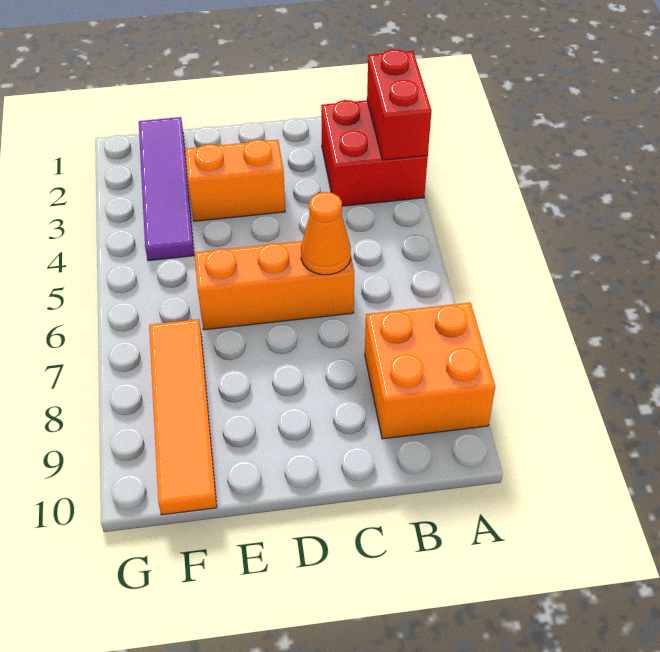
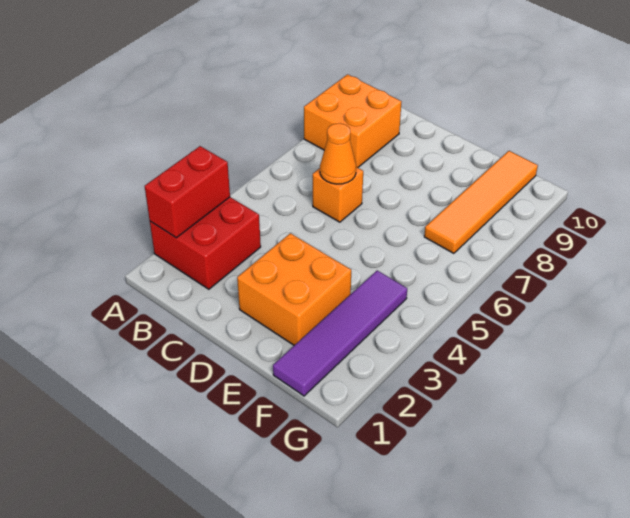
orange brick C6:E6 level 1 -> orange brick C6 level 1
orange brick D3:E3 level 1 -> orange brick D2:E3 level 1

